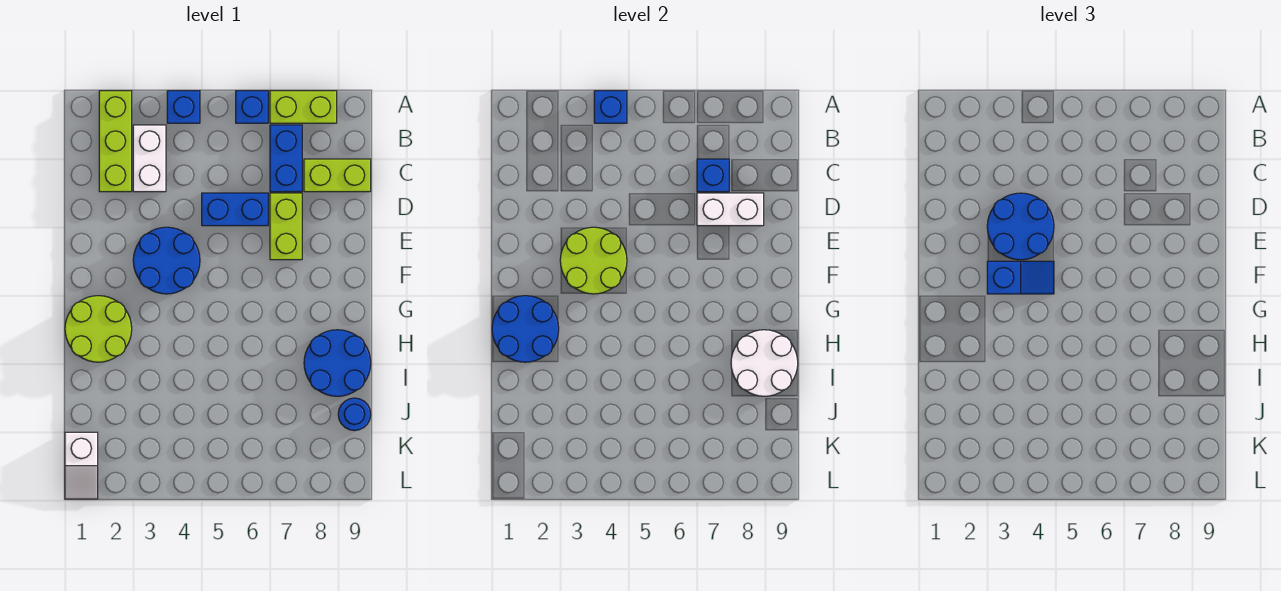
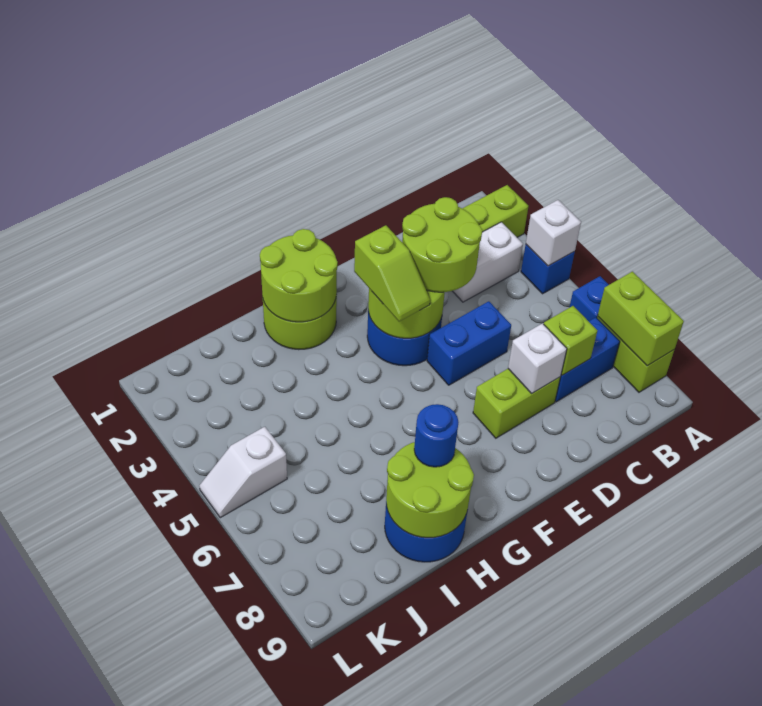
blue brick A4 level 2 -> white brick A4 level 2
blue brick C7 level 2 -> lime brick C7 level 2
lime brick C8:C9 level 1 -> lime brick A7:A8 level 2
blue round brick D3:E4 level 3 -> lime round brick D3:E4 level 3
blue brick D5:D6 level 1 -> blue brick D5:E5 level 1
white brick D7:D8 level 2 -> white brick D7 level 2
blue slope F3:F4 level 3 top 3 -> lime slope F3:F4 level 3 top 3
blue round brick G1:H2 level 2 -> lime round brick G1:H2 level 2
white round brick H8:I9 level 2 -> lime round brick H8:I9 level 2
blue round brick J9 level 1 -> blue round brick H8 level 3
white slope K1:L1 level 1 top K -> white slope K5:L5 level 1 top K

